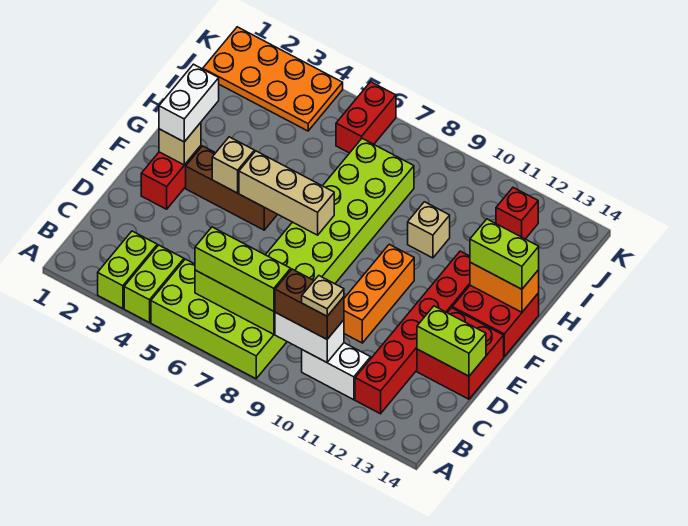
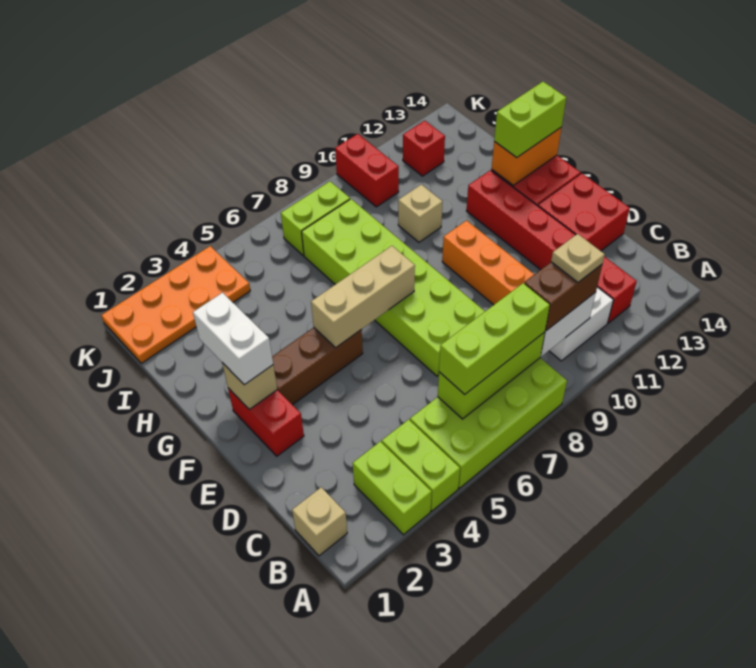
lime brick D13:D14 level 2 -> lime brick J7:J8 level 1
tan brick F4 level 2 -> tan brick B1 level 1
red brick J6:K6 level 1 -> red brick J10:K10 level 1

